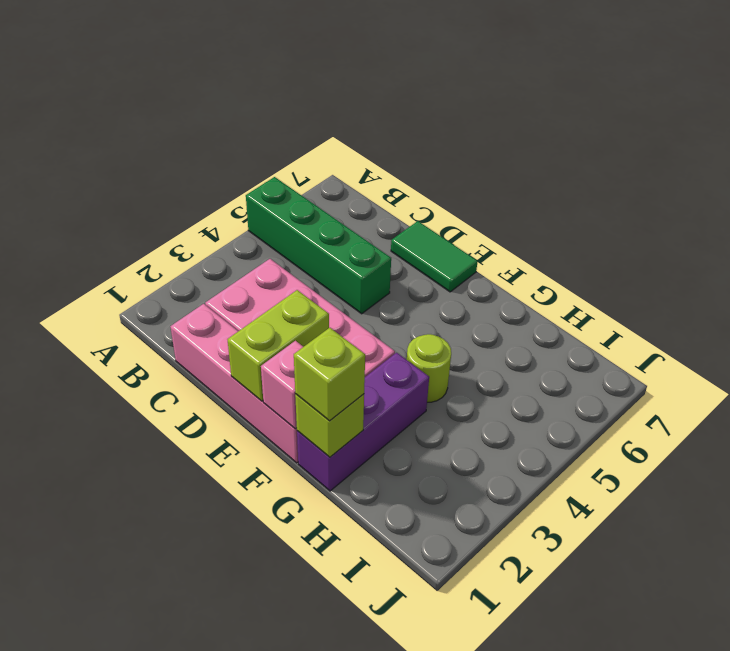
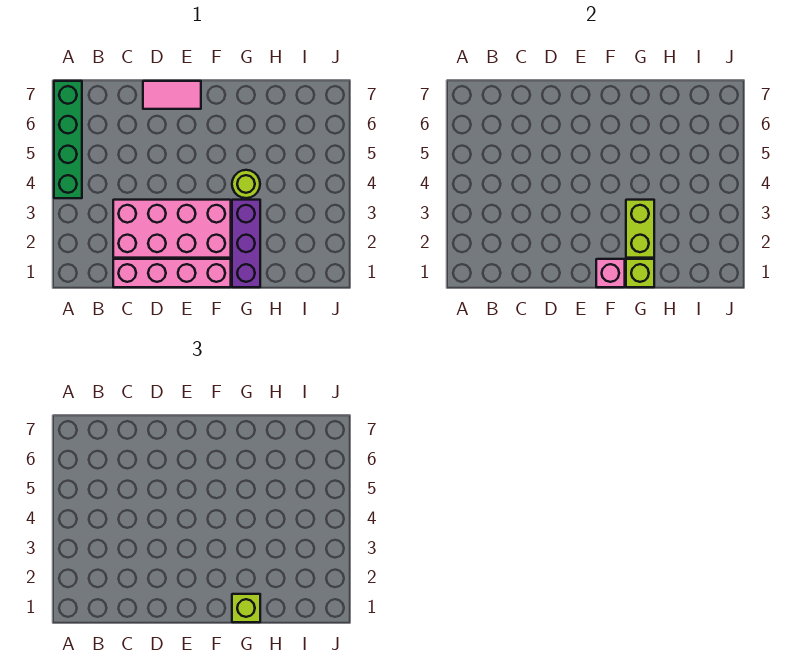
green brick A5:D5 level 1 -> green brick A4:A7 level 1
green tile D7:E7 level 1 -> pink tile D7:E7 level 1
lime brick E1:E2 level 2 -> lime brick G2:G3 level 2

